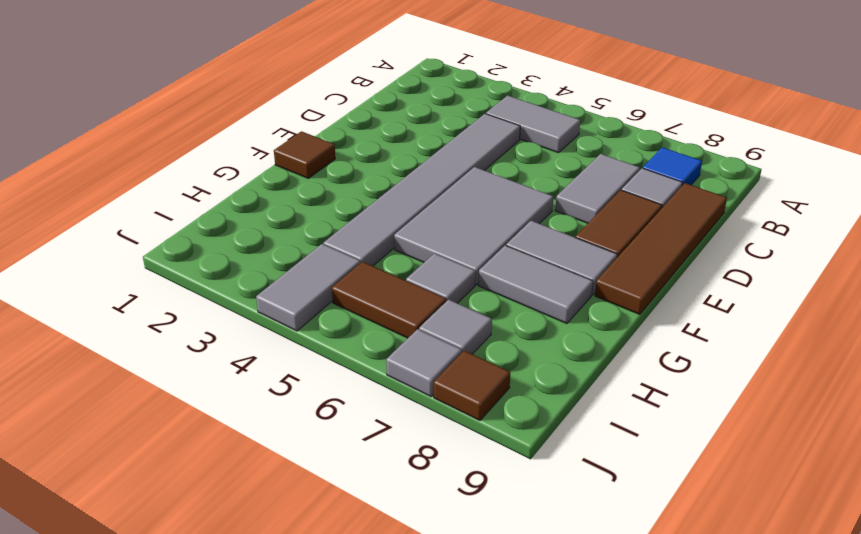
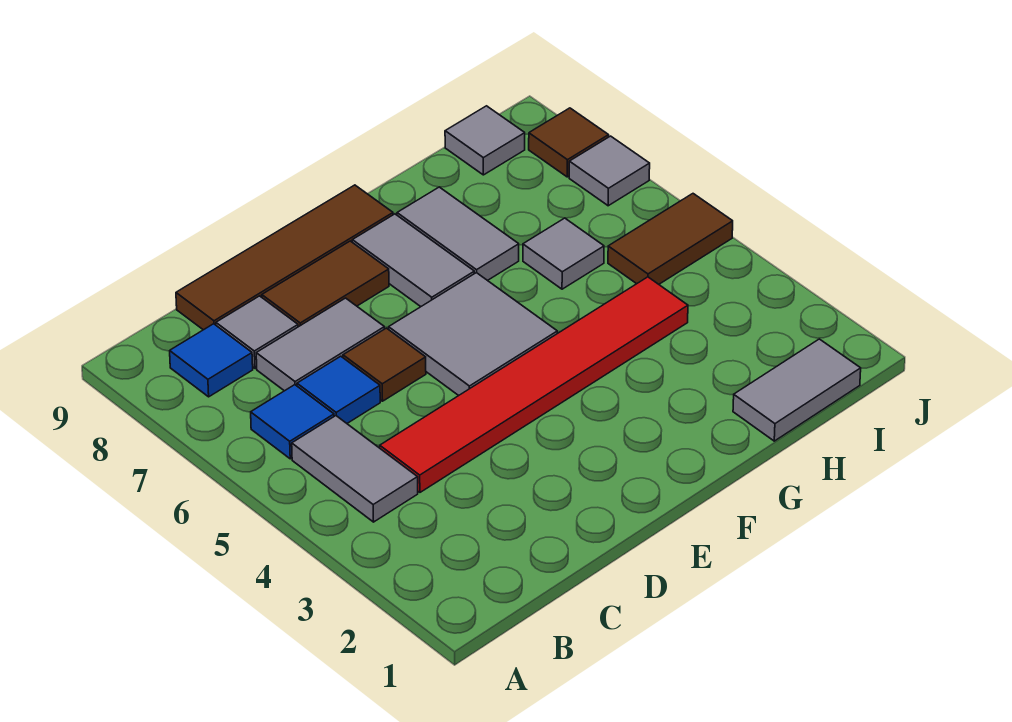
none -> blue tile B6 level 1
grey tile C4:H4 level 1 -> red tile C4:H4 level 1
none -> blue tile C6 level 1
grey tile E5:G6 level 1 -> grey tile E5:F6 level 1
brown tile F1 level 1 -> brown tile D6 level 1
grey tile I4:J4 level 1 -> grey tile H1:I1 level 1
brown tile I5:I6 level 1 -> brown tile I5:J5 level 1
grey tile I7 level 1 -> grey tile I9 level 1

